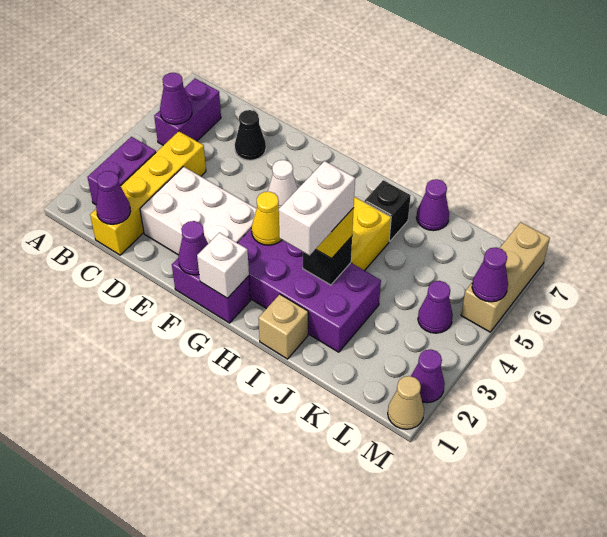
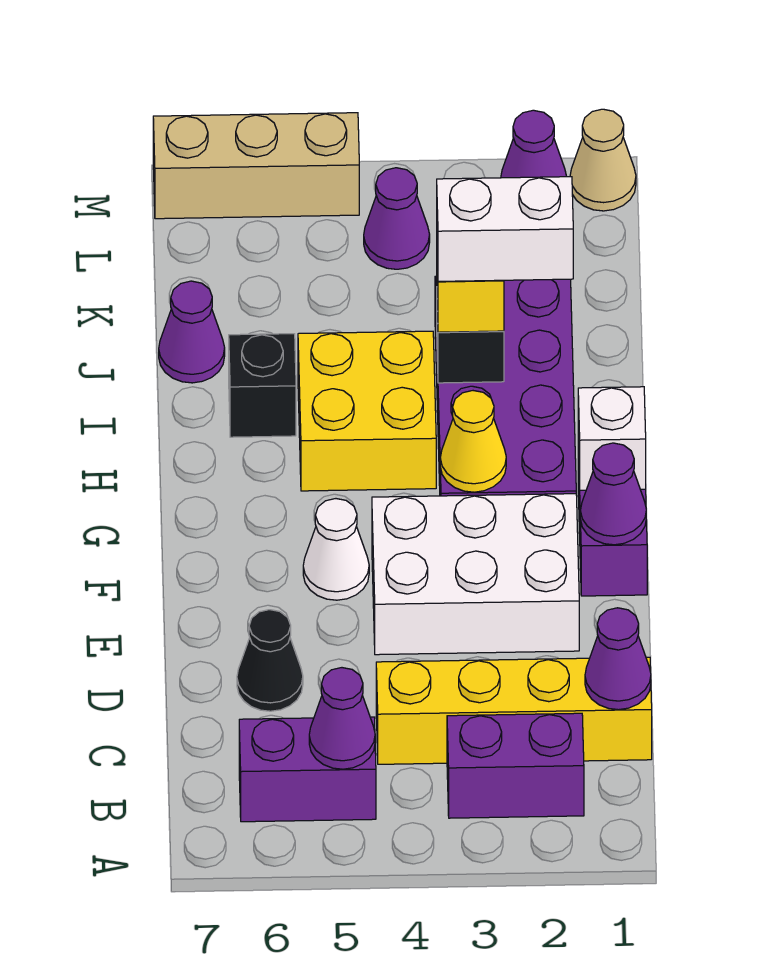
white brick D2:F3 level 1 -> white brick E2:F4 level 1
tan brick I1 level 1 -> none
purple cone M5 level 2 -> none

